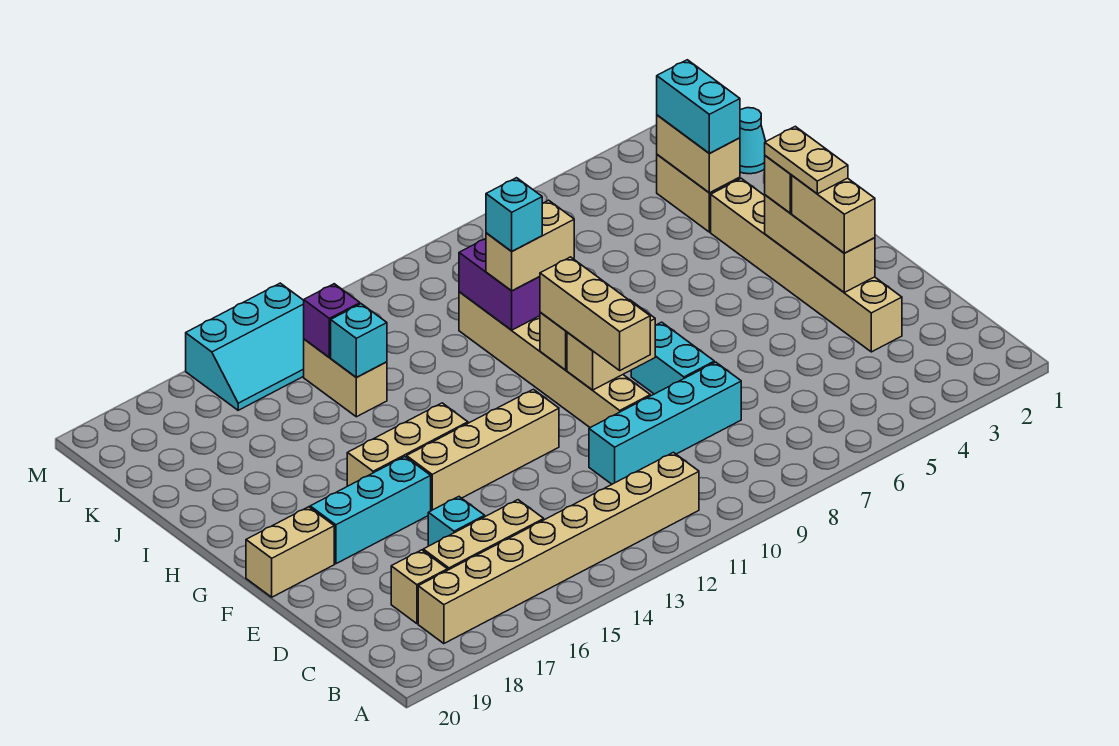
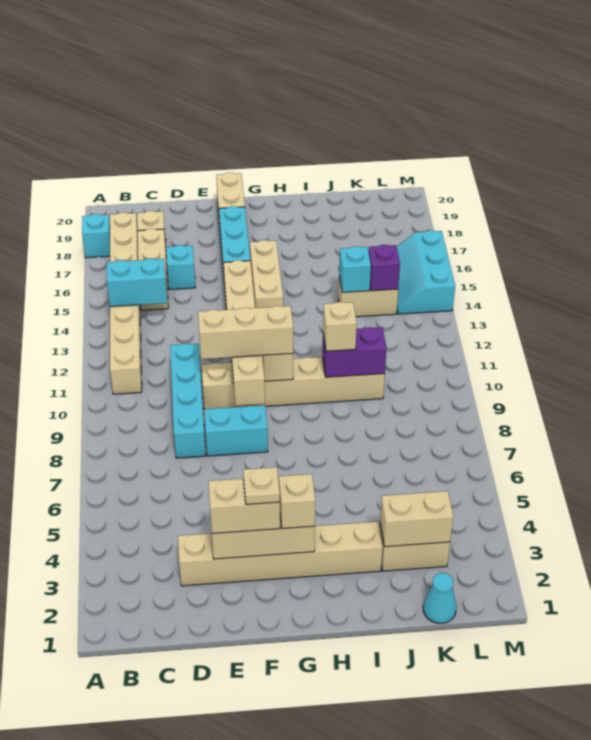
tan plate F3:G3 level 4 -> tan plate F3 level 4
tan brick I9:I10 level 3 -> tan brick I10 level 3
cyan brick I10 level 4 -> cyan brick A18 level 1
cyan brick J3:K3 level 3 -> cyan brick B14:C14 level 2

